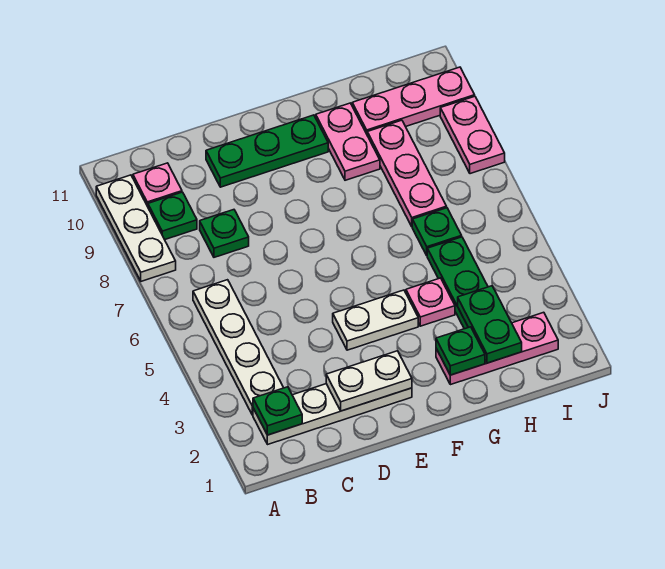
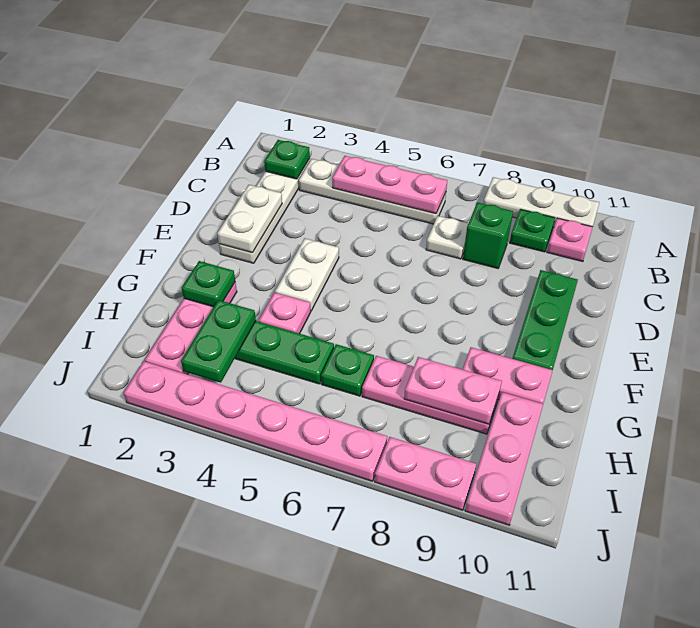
none -> pink plate B4:B6 level 2
none -> white plate C7 level 1
green plate C8 level 1 -> green brick C8 level 1
green plate H2:H3 level 2 -> green plate H3:I3 level 2
none -> pink plate H8:H9 level 2
none -> pink plate J2:J7 level 1

